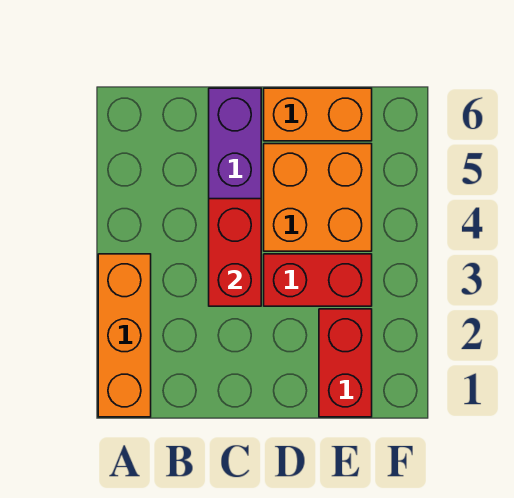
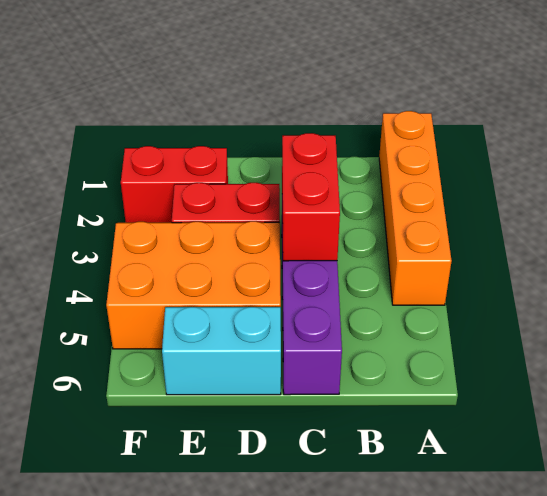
orange brick A1:A3 level 1 -> orange brick A1:A4 level 1
orange brick D4:E5 level 1 -> orange brick D4:F5 level 1
orange brick D6:E6 level 1 -> cyan brick D6:E6 level 1
red brick E1:E2 level 1 -> red brick E2:F2 level 1

